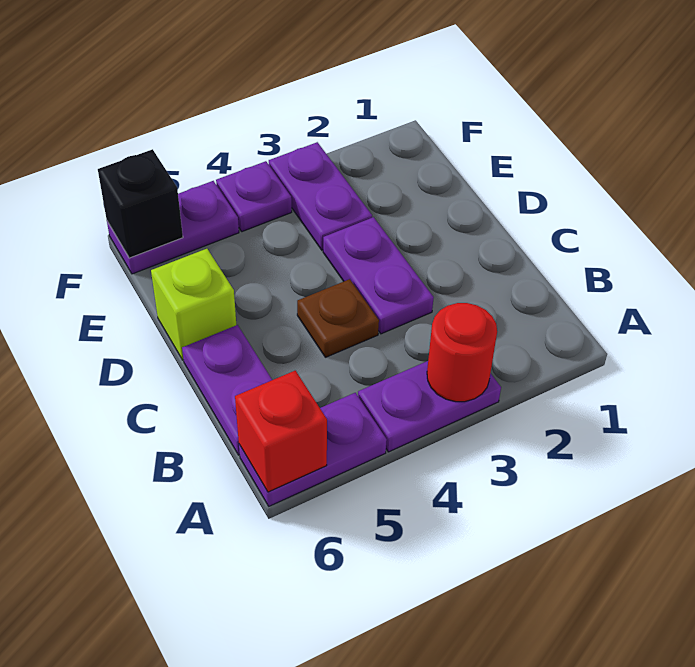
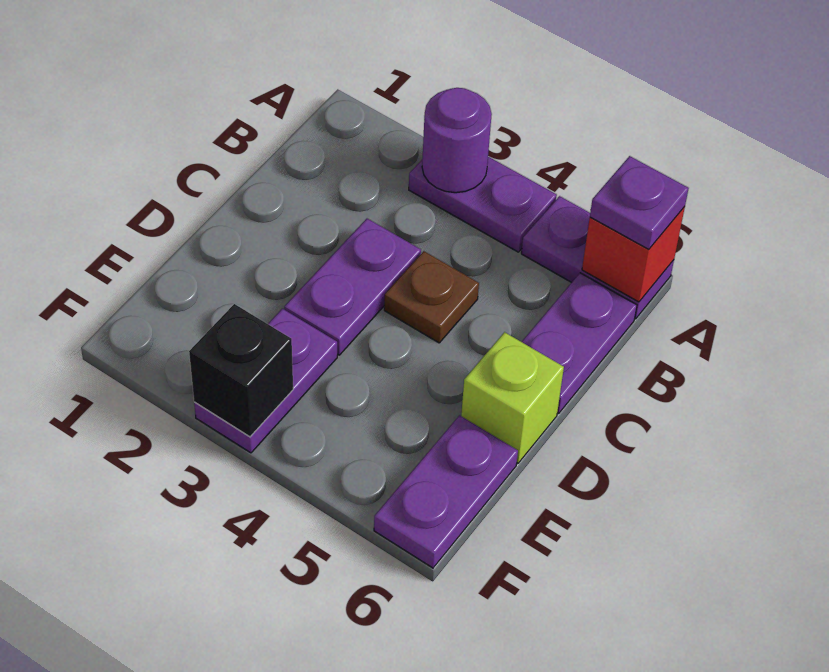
red round brick A3 level 2 -> purple round brick A3 level 2
purple plate F4 level 1 -> purple plate A6 level 3
purple plate F5:F6 level 1 -> purple plate E6:F6 level 1
black brick F6 level 2 -> black brick F3 level 2

